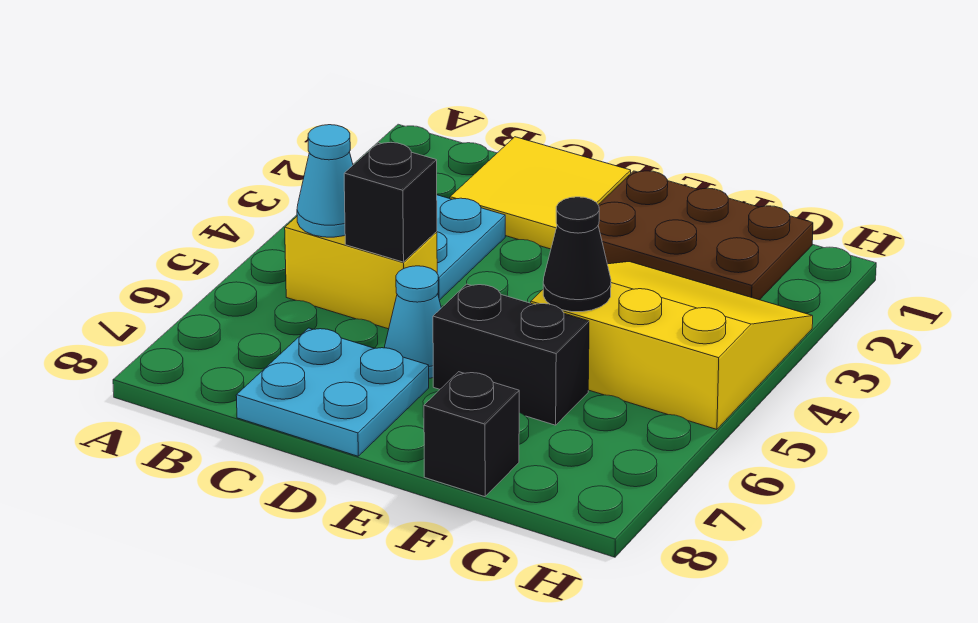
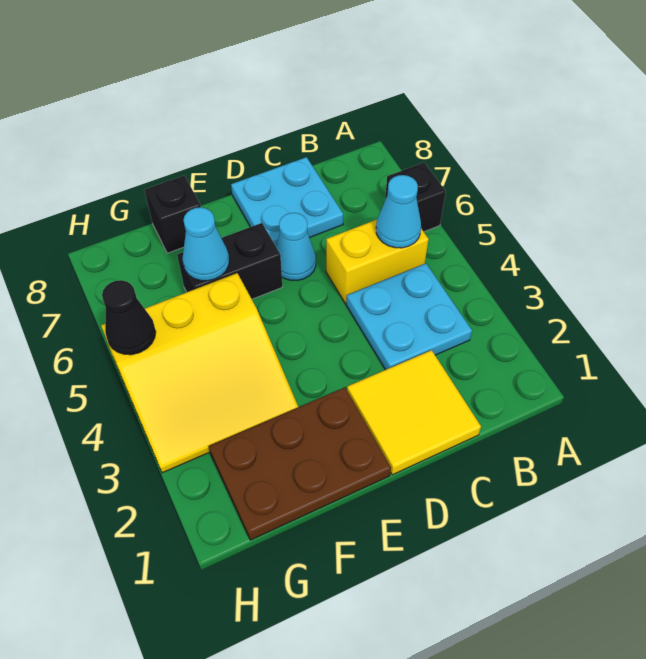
black brick C5 level 2 -> black brick A6 level 1
black cone F5 level 2 -> black cone H5 level 2
none -> cyan cone F6 level 2

